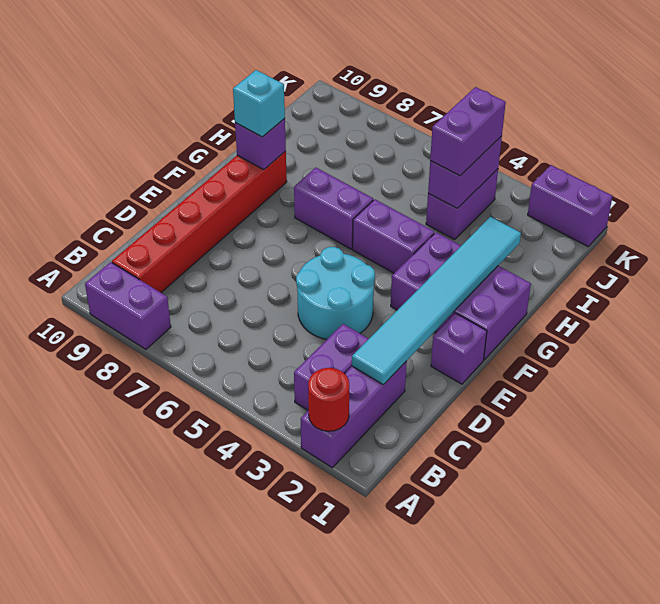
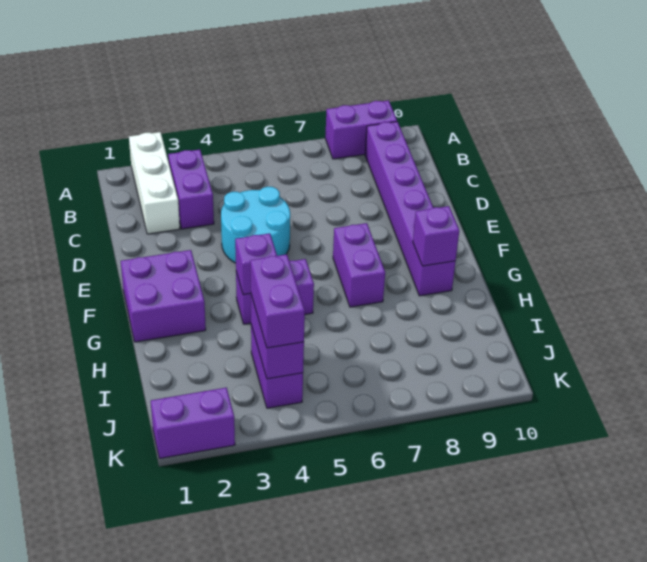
purple brick A2:C2 level 1 -> white brick A2:C2 level 1
red round brick A2 level 2 -> none
red brick B9:G9 level 1 -> purple brick B9:G9 level 1
cyan tile C2:H2 level 2 -> none
purple brick E1 level 1 -> purple brick G4 level 2
purple brick F1:G3 level 1 -> purple brick F1:G2 level 1
purple brick G6:G7 level 1 -> purple brick F7:G7 level 1
cyan brick G9 level 3 -> none

